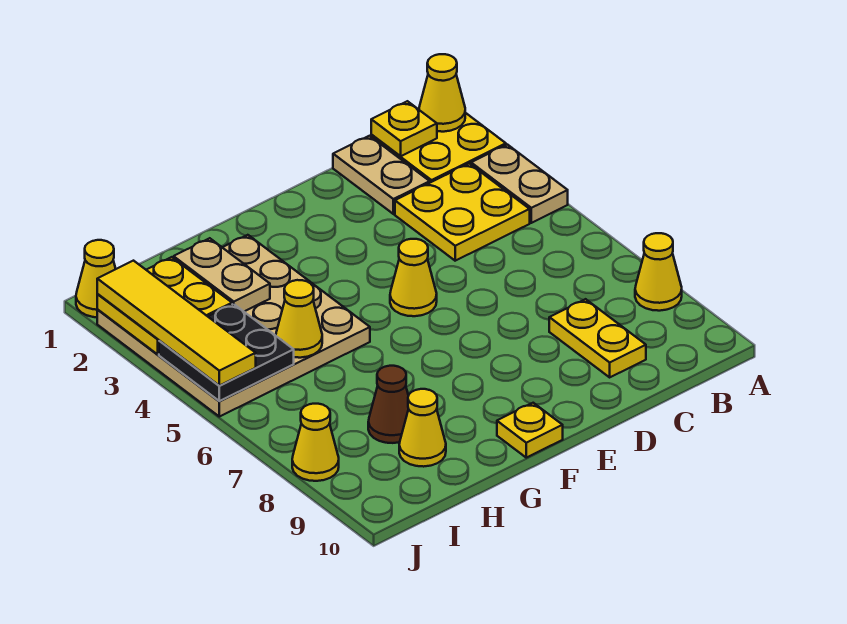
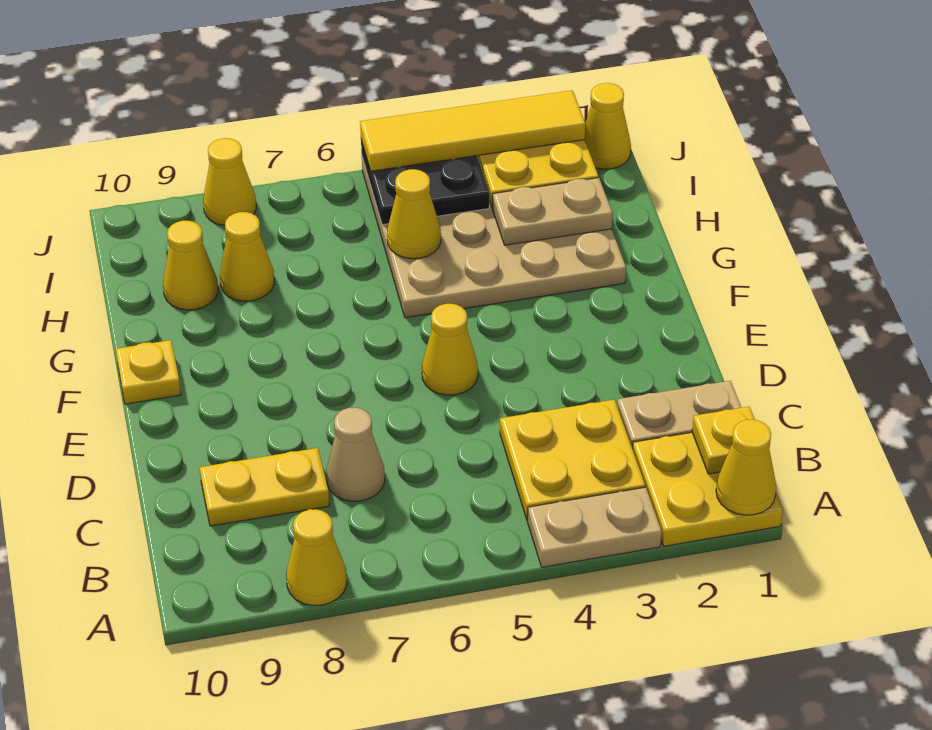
none -> tan cone C7 level 1
brown cone H8 level 1 -> yellow cone H8 level 1

